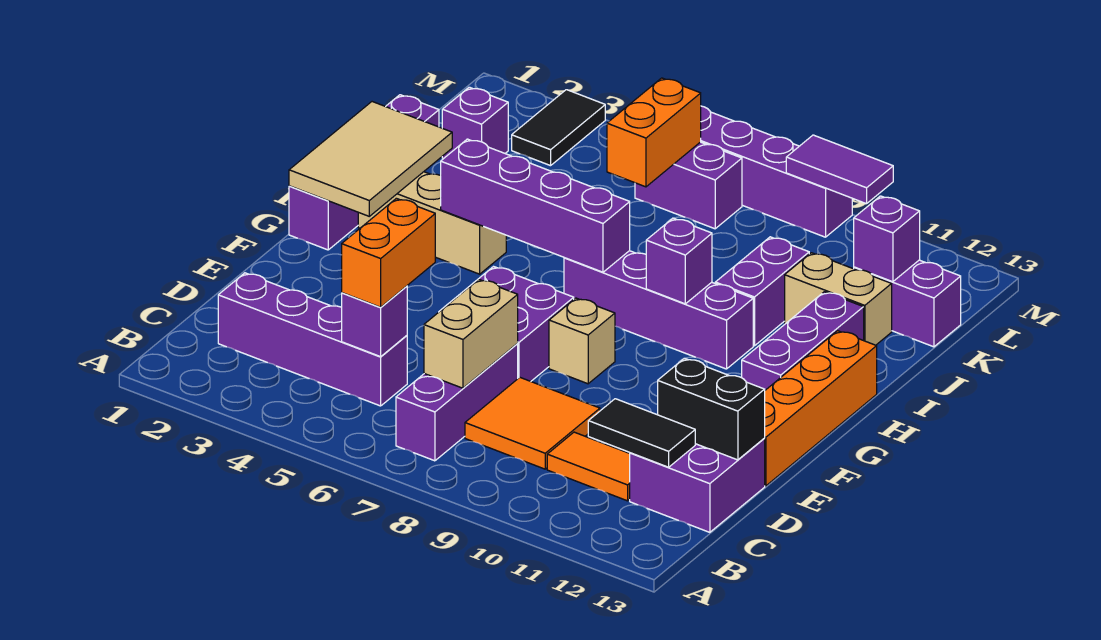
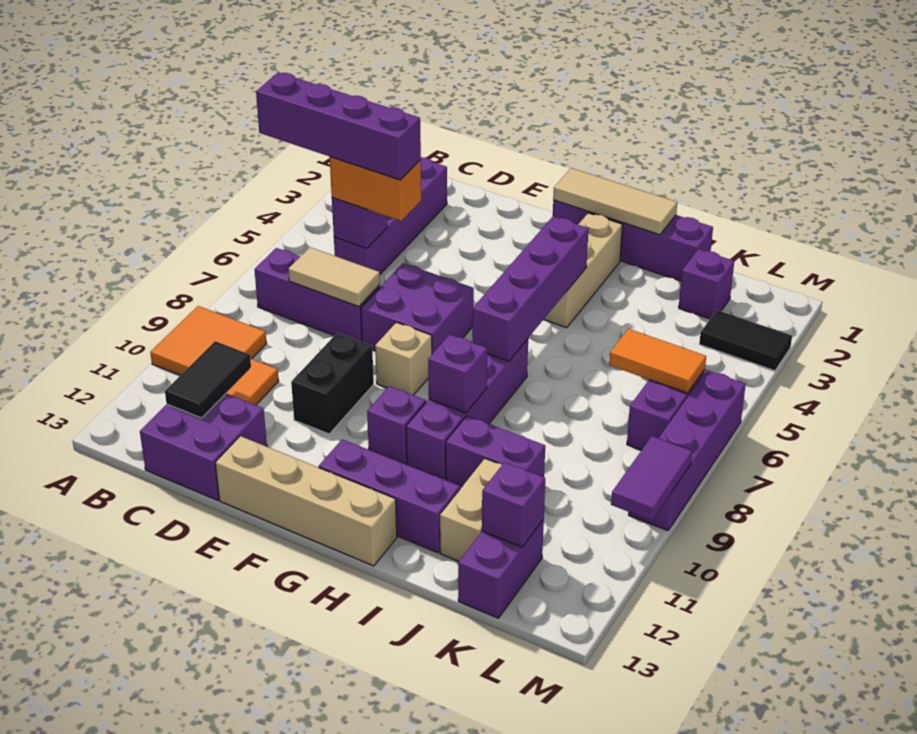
none -> purple brick A5:D5 level 4
tan brick C7:D7 level 2 -> tan tile C7:D7 level 2
orange tile C8:D9 level 1 -> orange tile A9:B10 level 1
black brick D12:D13 level 2 -> black brick E9:E10 level 1
orange brick E13:H13 level 1 -> tan brick E13:H13 level 1
tan tile G1:I2 level 2 -> tan tile G1:I1 level 2
none -> purple brick G10 level 1
orange brick K6:L6 level 2 -> orange tile K6:L6 level 2

